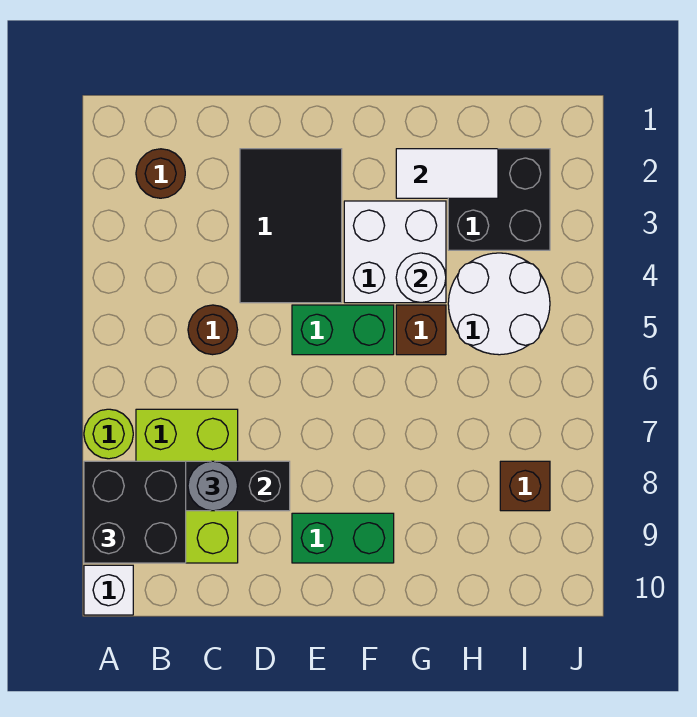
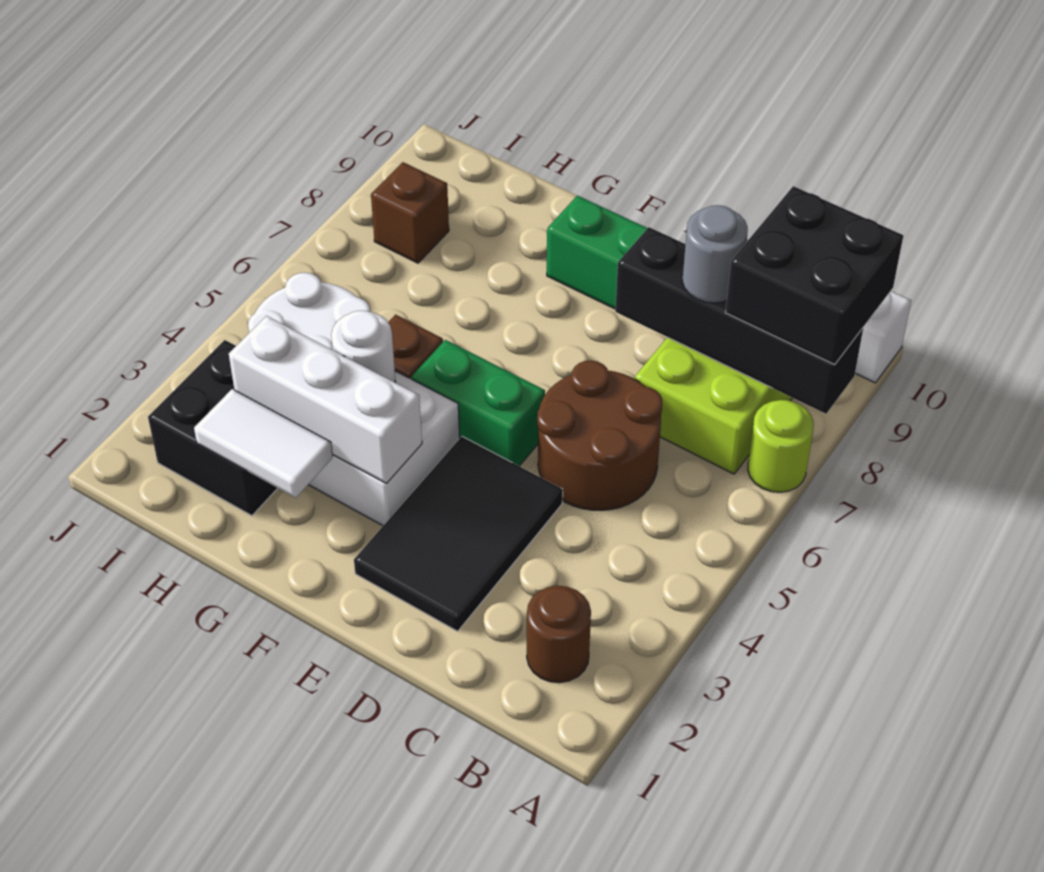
brown round brick C5 level 1 -> brown round brick C5:D6 level 1
none -> white brick F3:H3 level 2

